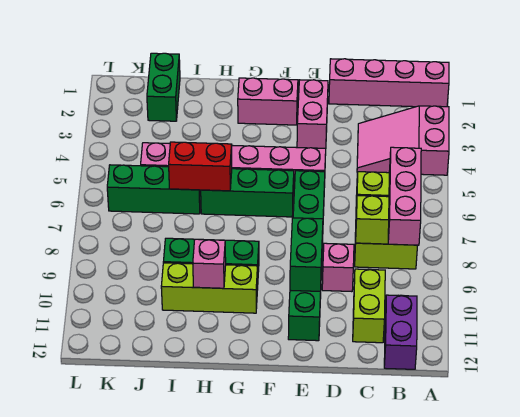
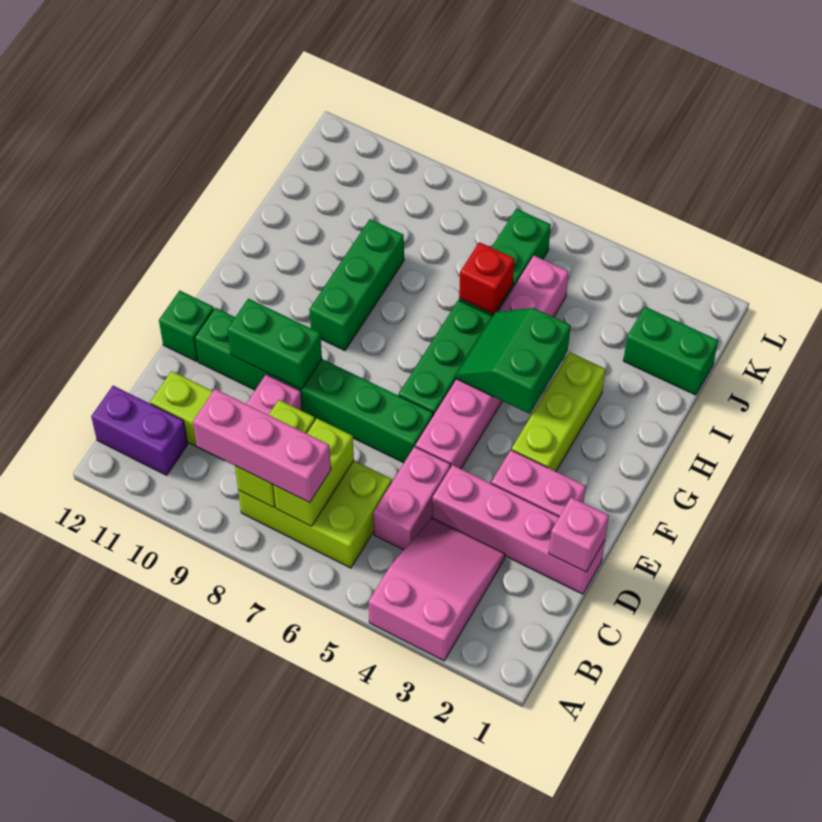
pink brick A1:D1 level 1 -> pink brick D1:D4 level 1
none -> green brick E12 level 1
pink brick F2:G2 level 1 -> pink brick C5:D5 level 1
none -> green slope G4:H5 level 2 top 4
lime brick G10:I10 level 1 -> lime brick F3:H3 level 1
red brick H6:I6 level 2 -> red brick I6 level 2
pink brick H10 level 2 -> pink brick D1 level 2

